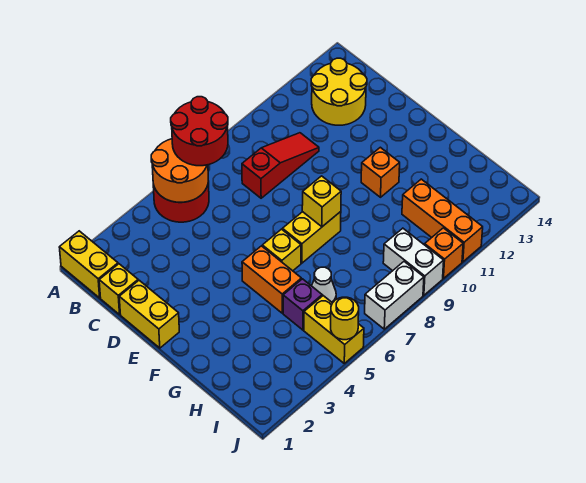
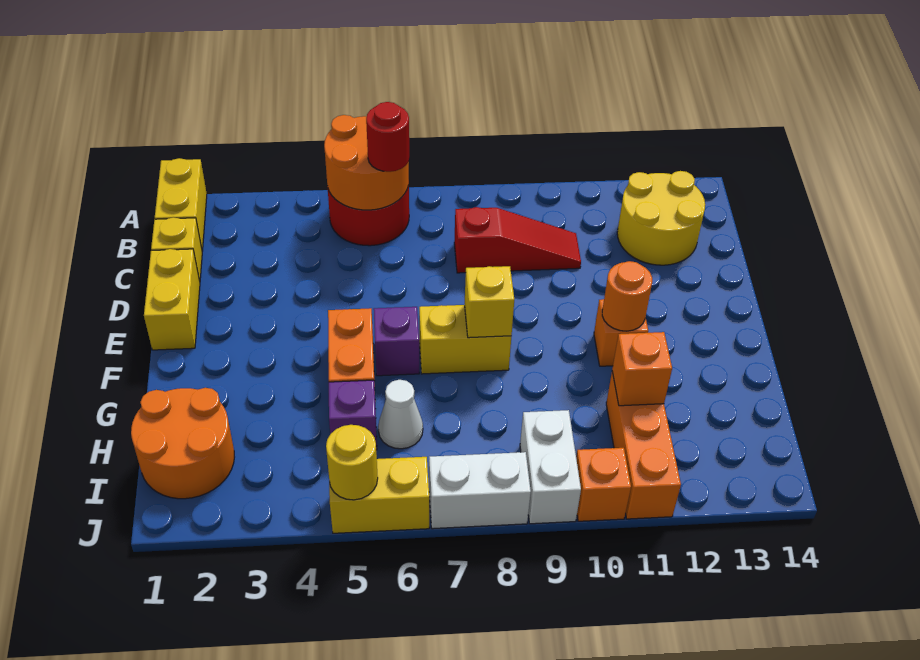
red round brick A6:B7 level 3 -> red round brick B6 level 3
yellow brick F6 level 1 -> purple brick F6 level 1
none -> orange round brick F11 level 2
none -> orange round brick H1:I2 level 1
none -> orange brick H11 level 2
yellow brick I5:J5 level 1 -> yellow brick J5:J6 level 1

